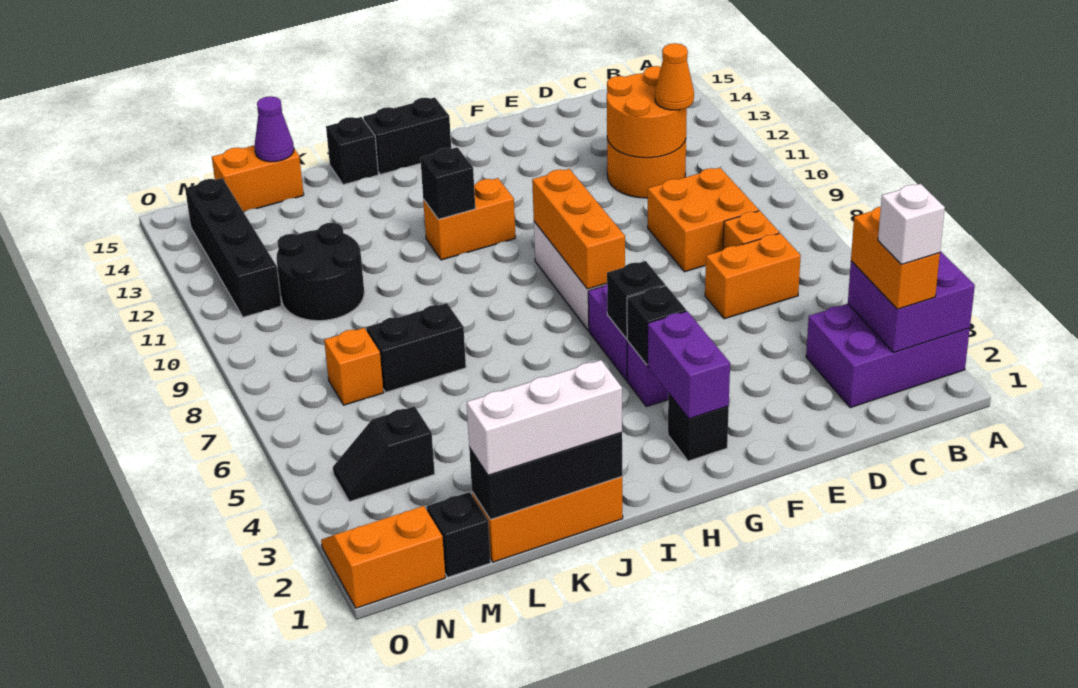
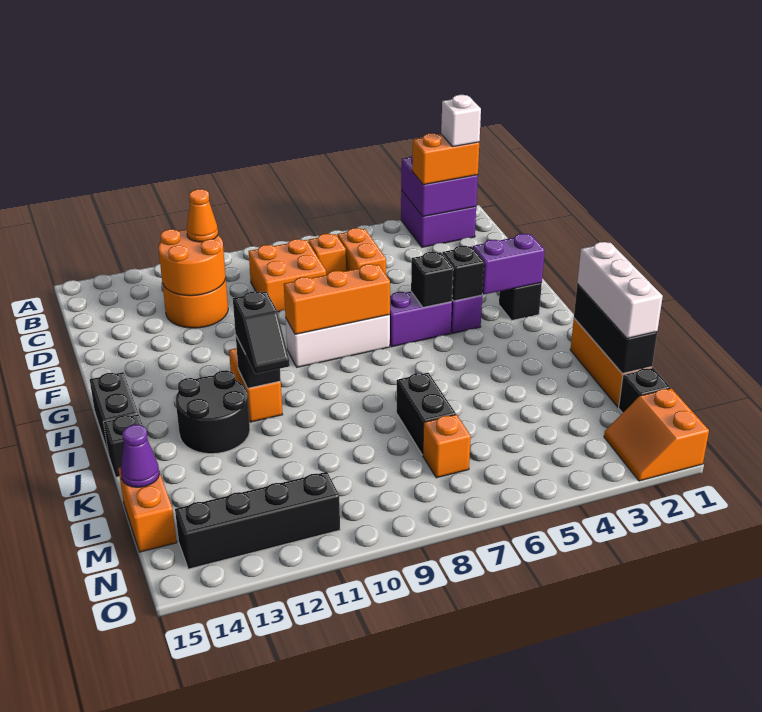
purple brick A2:C3 level 1 -> purple brick A2:B3 level 1
black round brick L10:M11 level 1 -> black round brick I12:J13 level 1
black slope M4:N4 level 1 top M -> black slope I11:J11 level 3 top I

